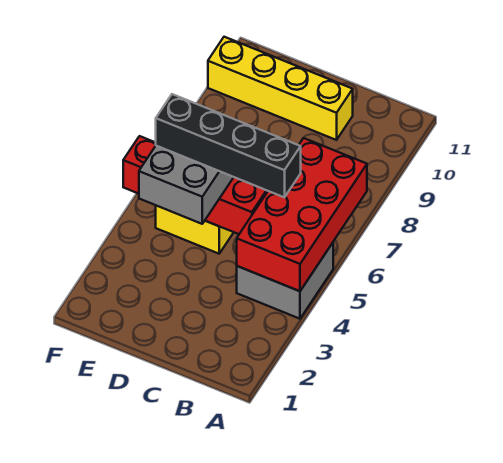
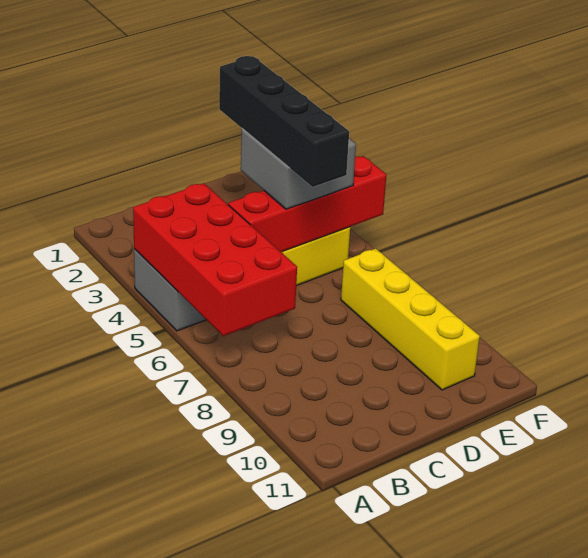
black brick B5:E5 level 4 -> black brick D3:D6 level 4
yellow brick C10:F10 level 1 -> yellow brick E7:E10 level 1

